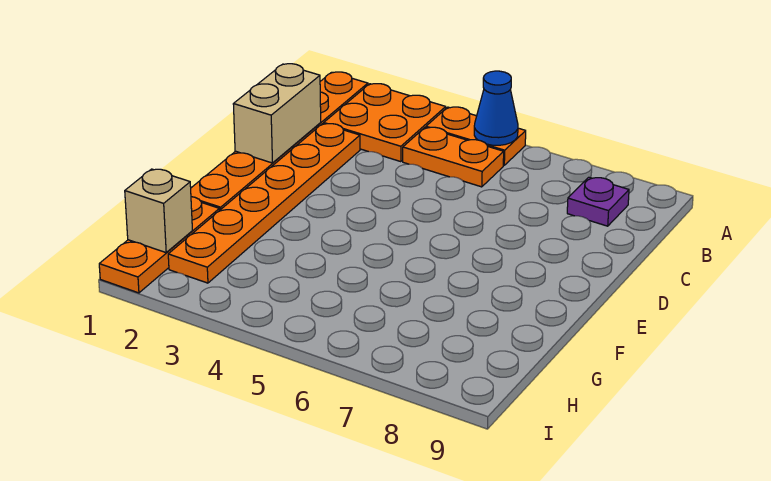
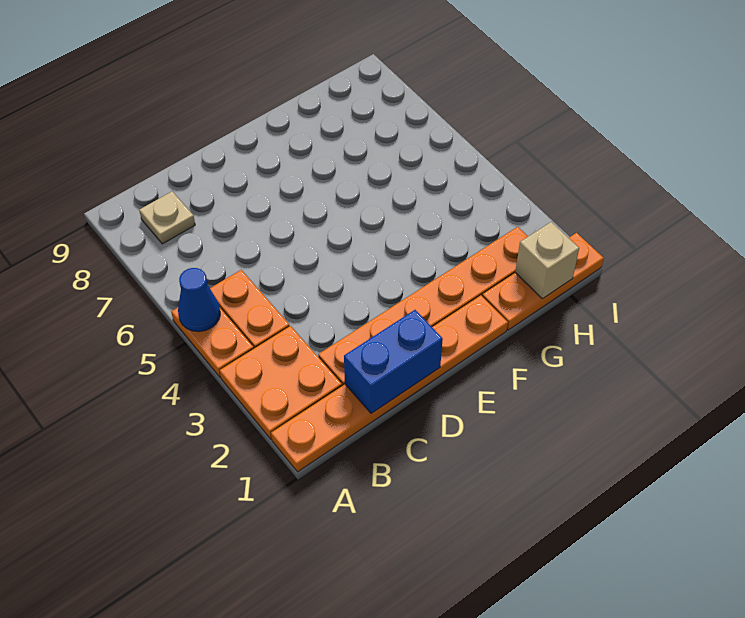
purple plate B8 level 1 -> tan plate B8 level 1
tan brick C1:D1 level 2 -> blue brick C1:D1 level 2

